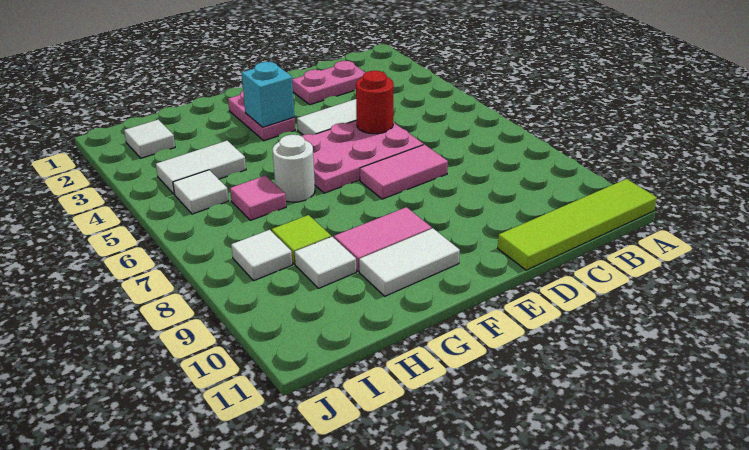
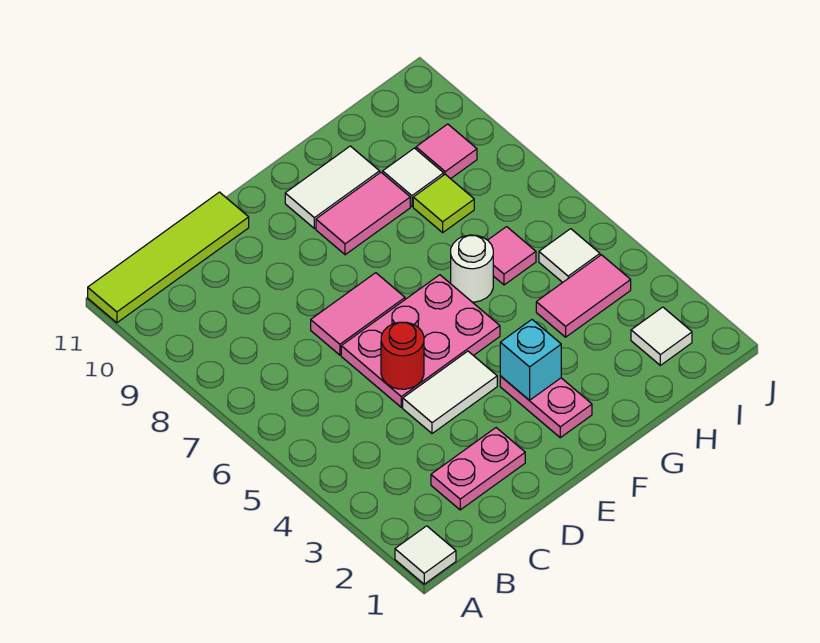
white tile H4:I4 level 1 -> pink tile H4:I4 level 1
white tile I8 level 1 -> white tile A1 level 1
none -> pink tile I9 level 1

